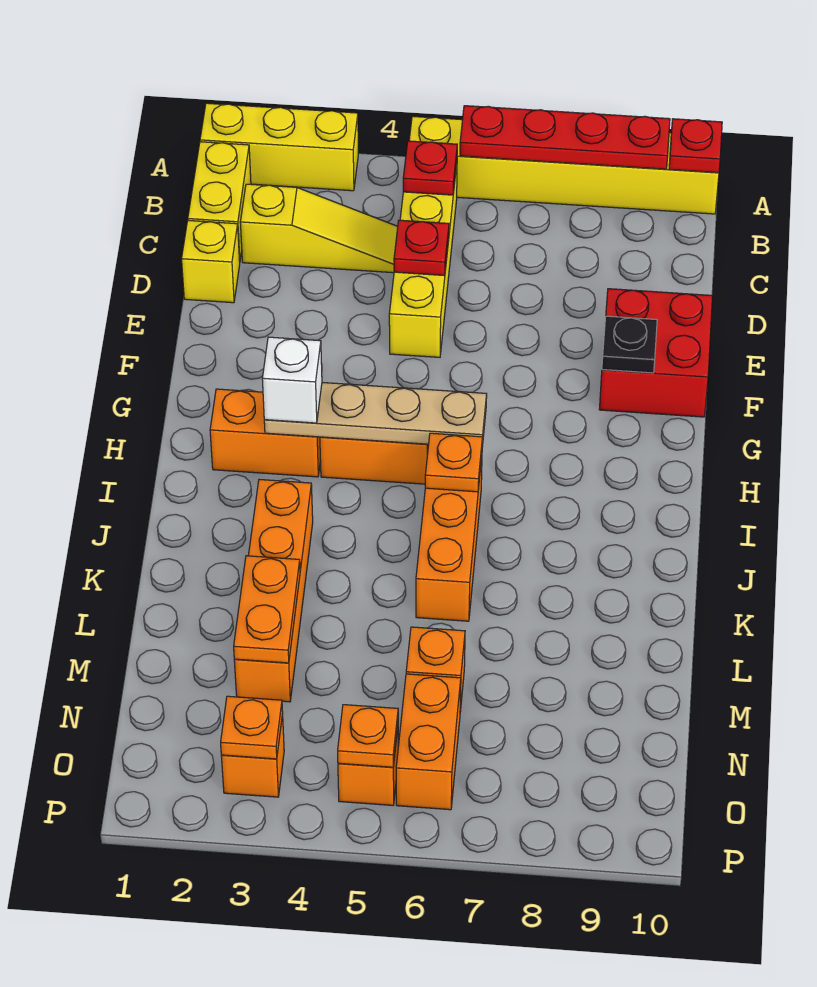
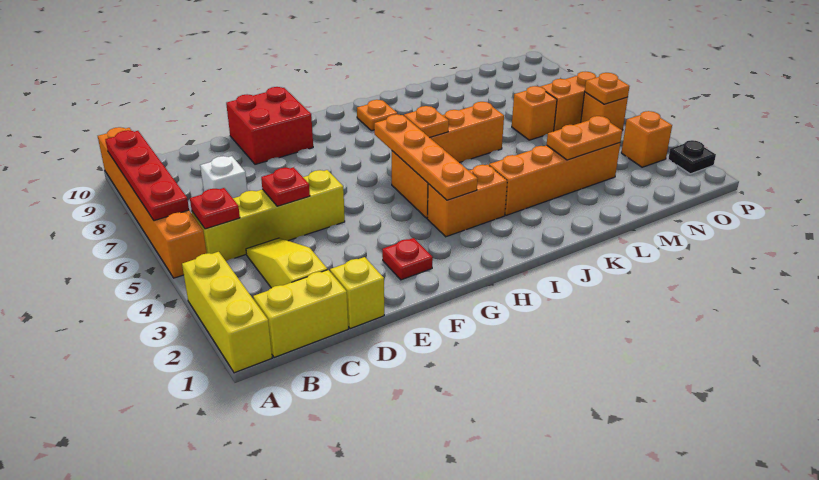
yellow brick A5:A10 level 1 -> orange brick A5:A10 level 1
red plate A10 level 2 -> red plate F2 level 1
black plate F9 level 2 -> black plate P2 level 1
orange brick H2:H3 level 1 -> orange brick H3:I3 level 1
tan plate H3:H6 level 2 -> orange plate H3:H6 level 2
white brick H3 level 3 -> white brick C7 level 1
orange plate O3 level 2 -> orange plate I9 level 1

